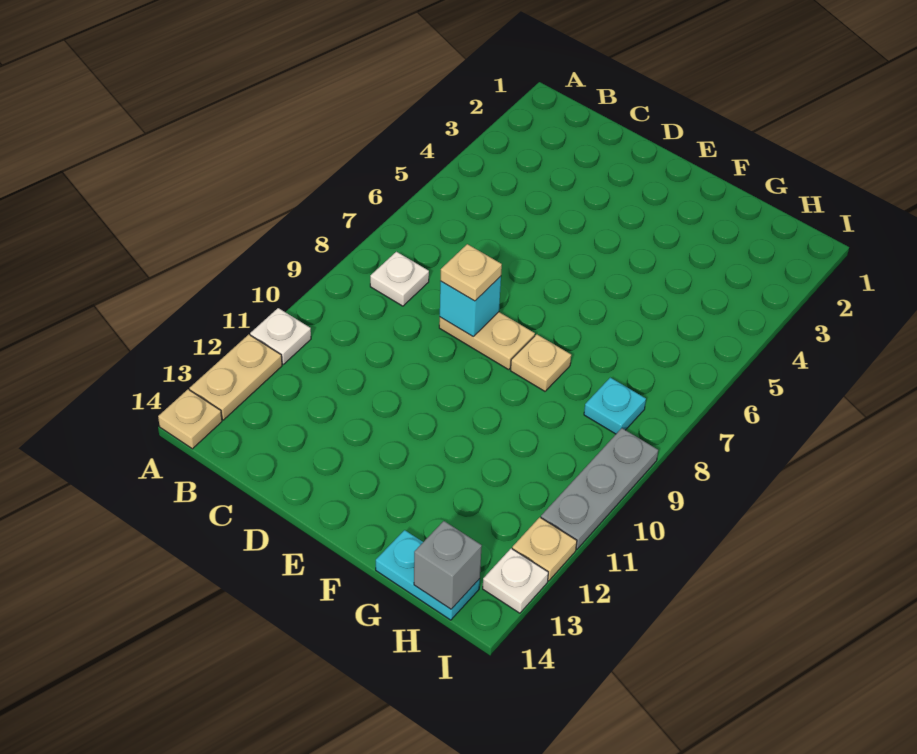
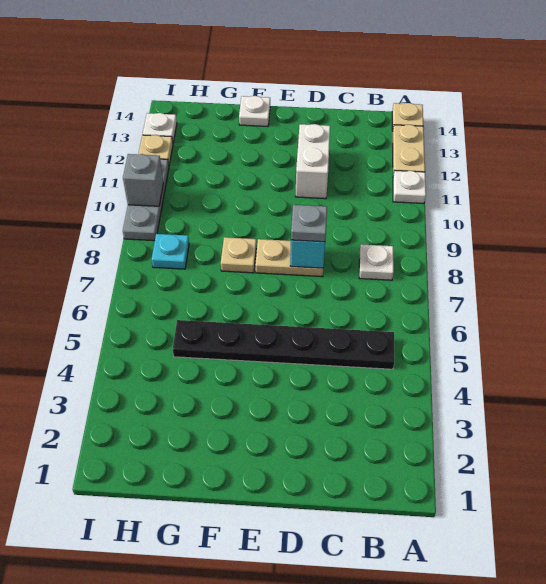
none -> black plate B5:G5 level 1
tan plate D8 level 3 -> grey plate D8 level 3
none -> white brick D11:D12 level 1
none -> white plate F14 level 1
cyan plate G14:H14 level 1 -> none
grey brick H14 level 2 -> grey brick I10 level 2

